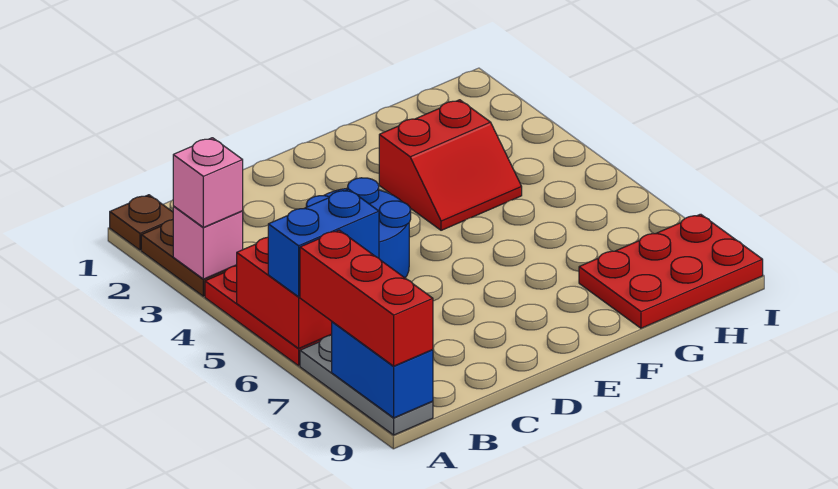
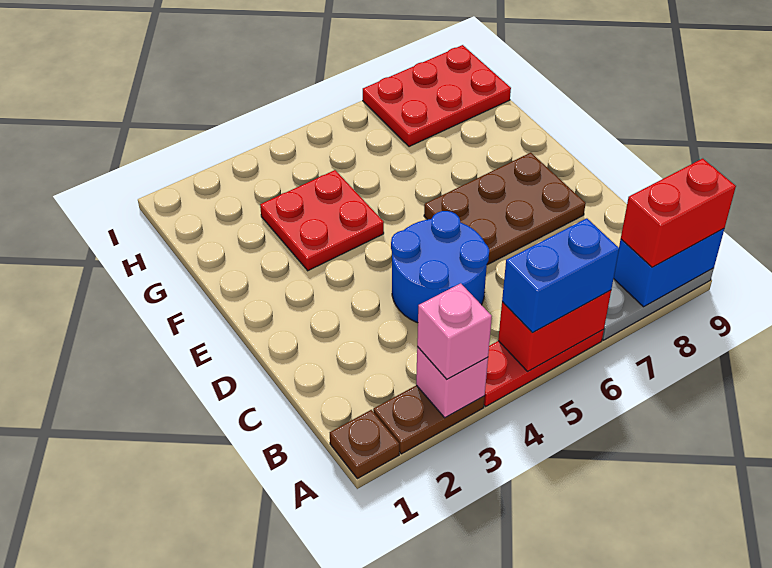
blue brick A6:B6 level 3 -> blue brick A5:A6 level 3
red brick A7:A9 level 3 -> red brick A8:A9 level 3
none -> brown plate D6:E8 level 1
red slope F3:G4 level 1 top 3 -> red plate F3:G4 level 1
red plate G8:I9 level 1 -> red plate H7:I9 level 1

